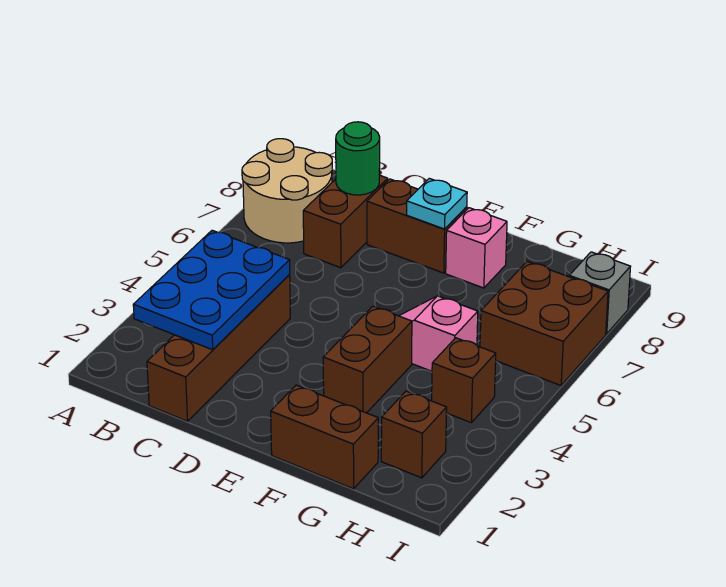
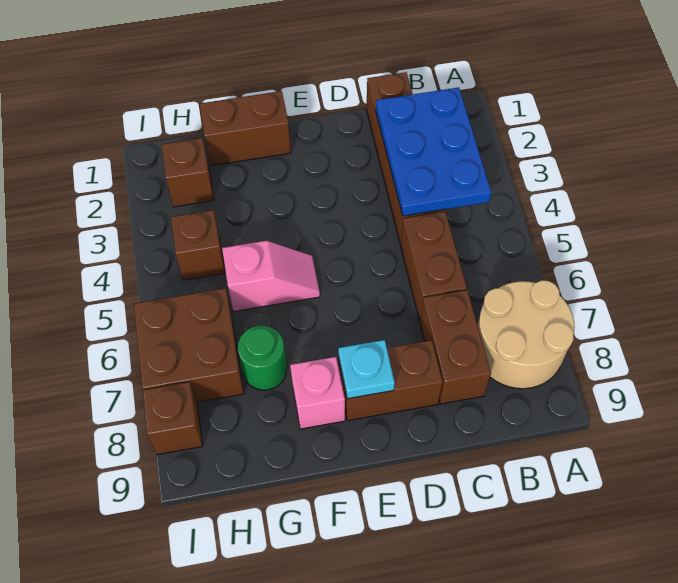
green round brick C8 level 2 -> green round brick G7 level 1
brown brick F3:F4 level 1 -> brown brick C5:C6 level 1
grey brick I8 level 1 -> brown brick I8 level 1

